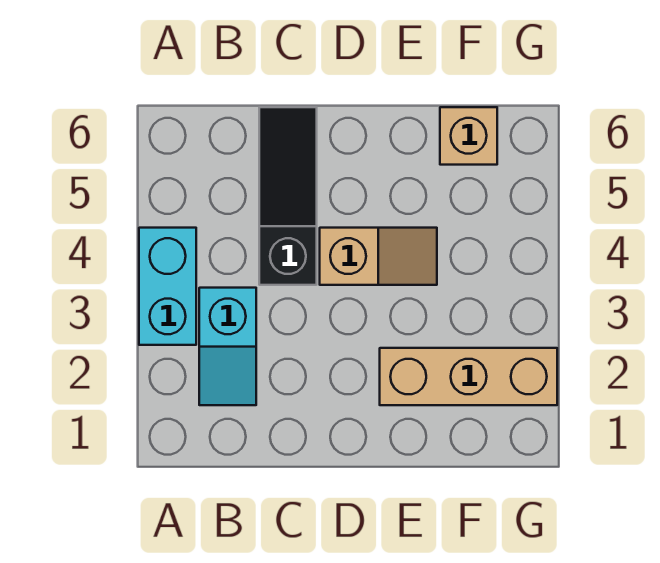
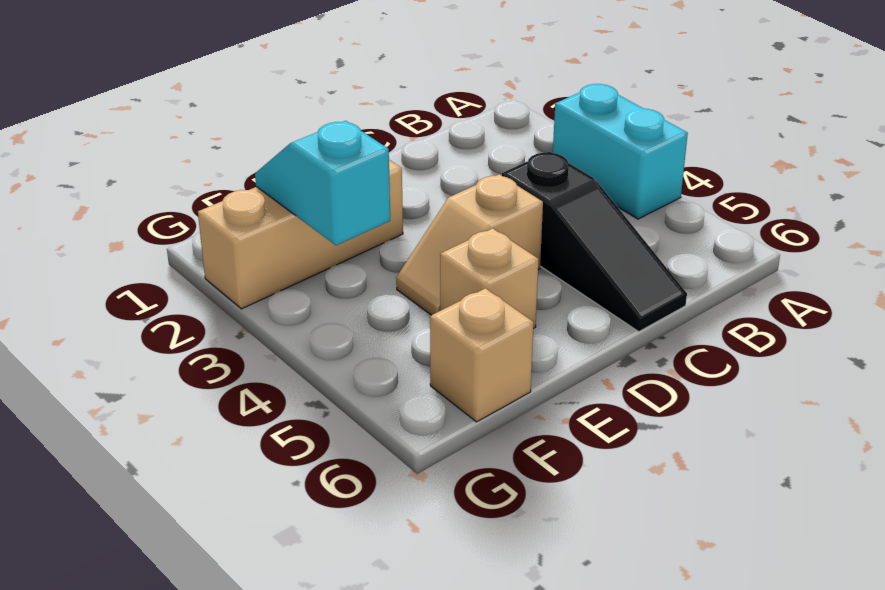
cyan slope B2:B3 level 1 top 3 -> cyan slope F2:F3 level 2 top 3
none -> tan brick E5 level 1

